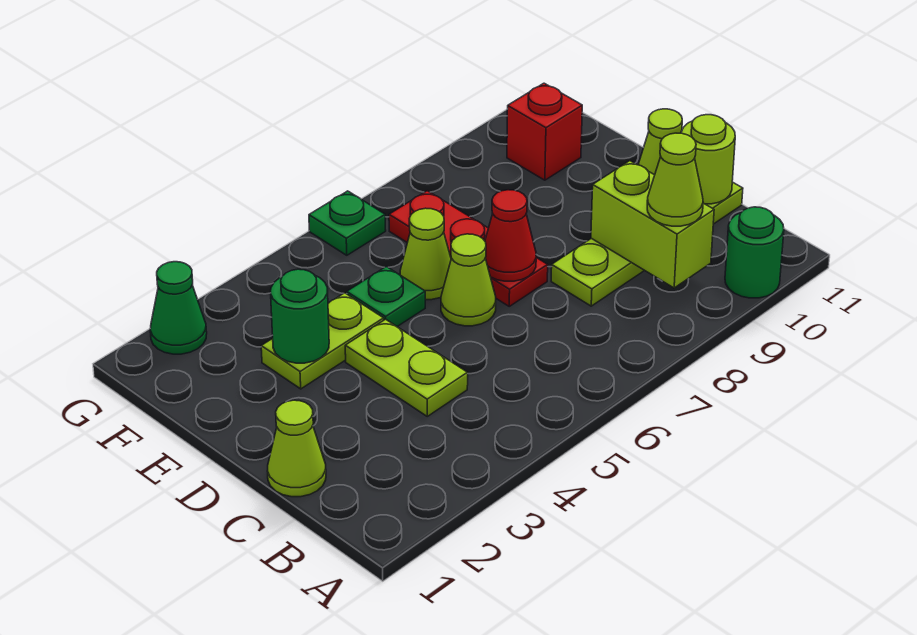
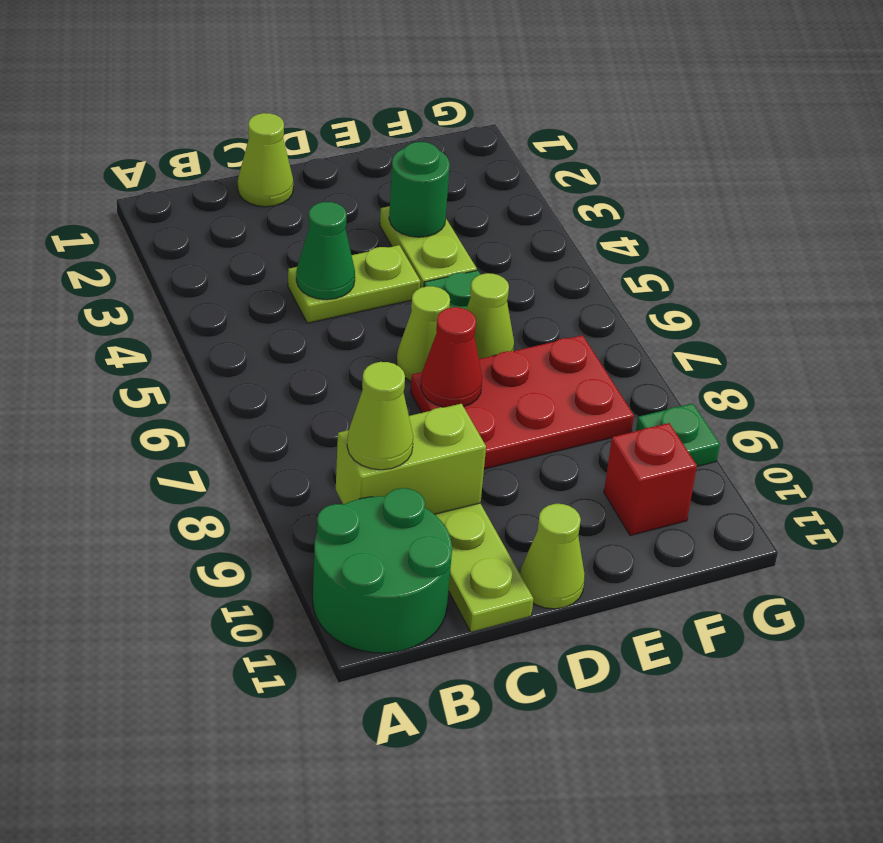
green round brick A10 level 1 -> green round brick A10:B11 level 1
lime round brick C11 level 2 -> none
red plate D7:F7 level 1 -> red plate D7:F8 level 1
green cone G2 level 1 -> green cone C4 level 2
green plate G6 level 1 -> green plate G9 level 1

